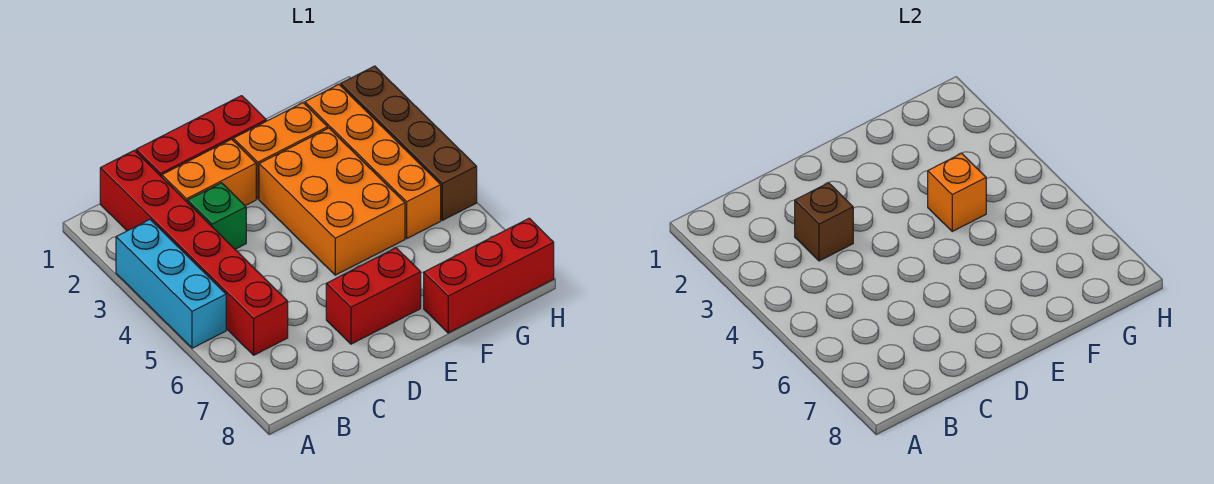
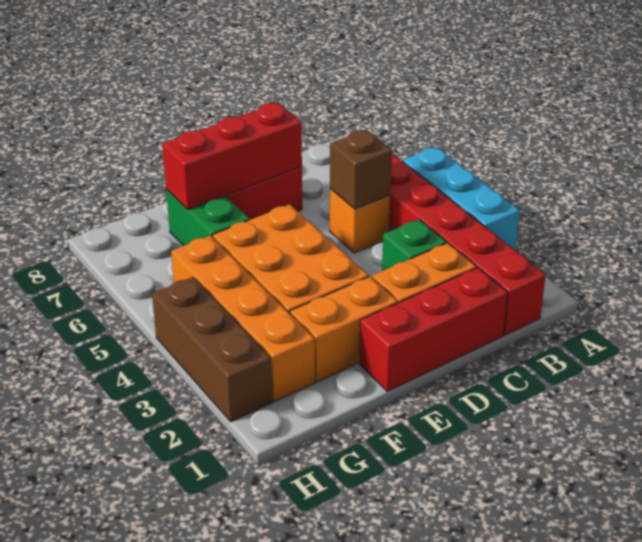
brown brick C3 level 2 -> brown brick C5 level 2
orange brick F4 level 2 -> orange brick C5 level 1
none -> green brick F6:F7 level 1
red brick F8:H8 level 1 -> red brick D7:F7 level 2
brown brick H2:H5 level 1 -> brown brick H2:H4 level 1

